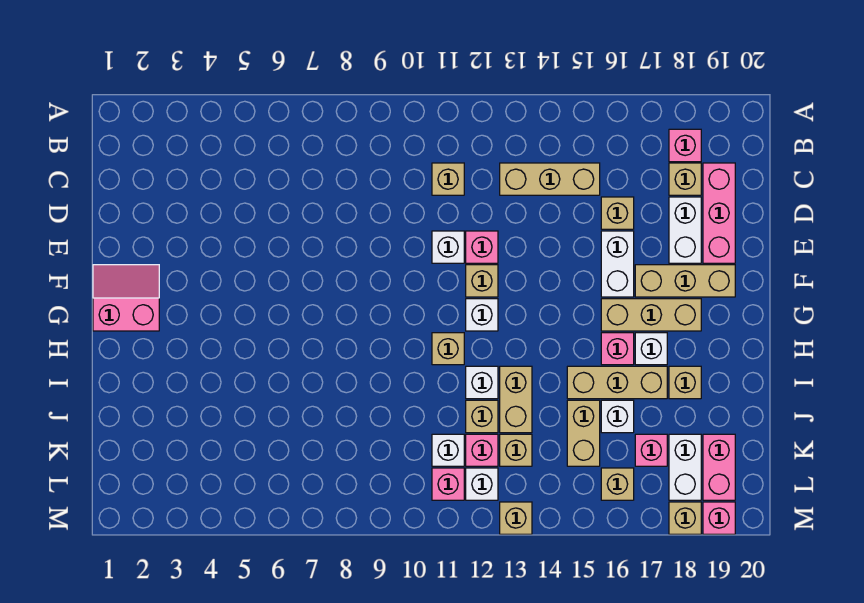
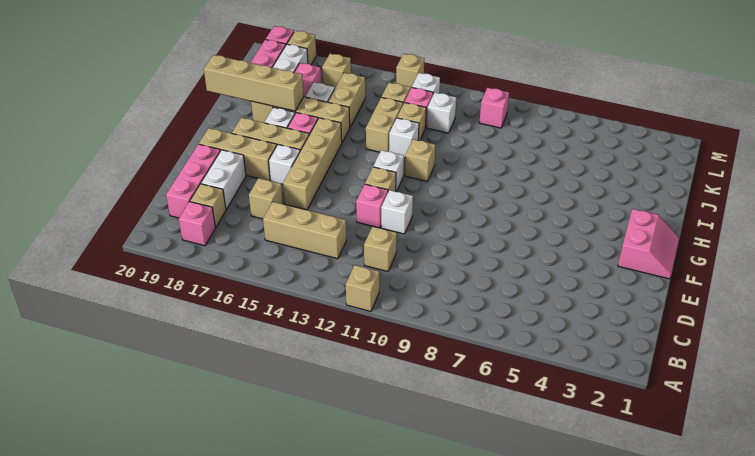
none -> tan brick A11 level 1
none -> tan brick E15:H15 level 1
white brick E16:F16 level 1 -> white brick F16 level 1
pink slope F1:G2 level 1 top G -> pink slope F1:G2 level 1 top 2
none -> tan brick I17:I20 level 2
pink brick L11 level 1 -> pink brick L9 level 1

